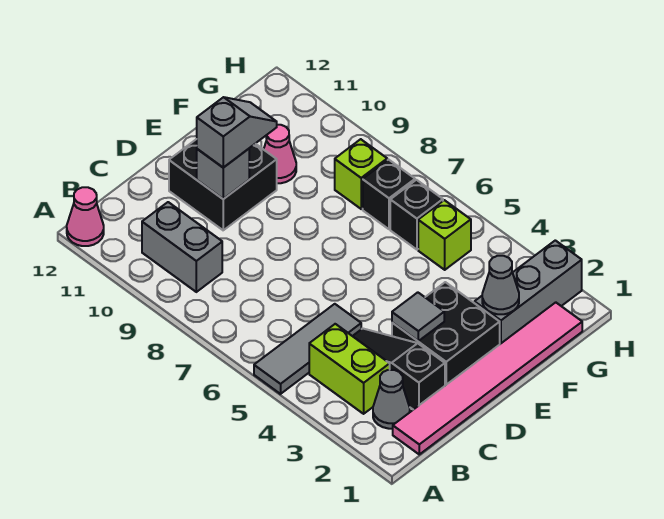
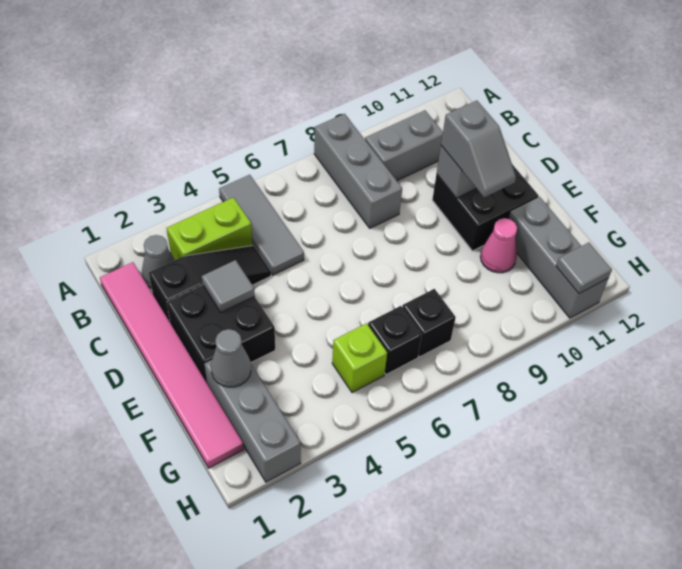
none -> grey brick A8:C8 level 1
pink cone A12 level 1 -> none
none -> grey brick F11:H11 level 1
lime brick G8 level 1 -> none
none -> grey tile H11 level 2

